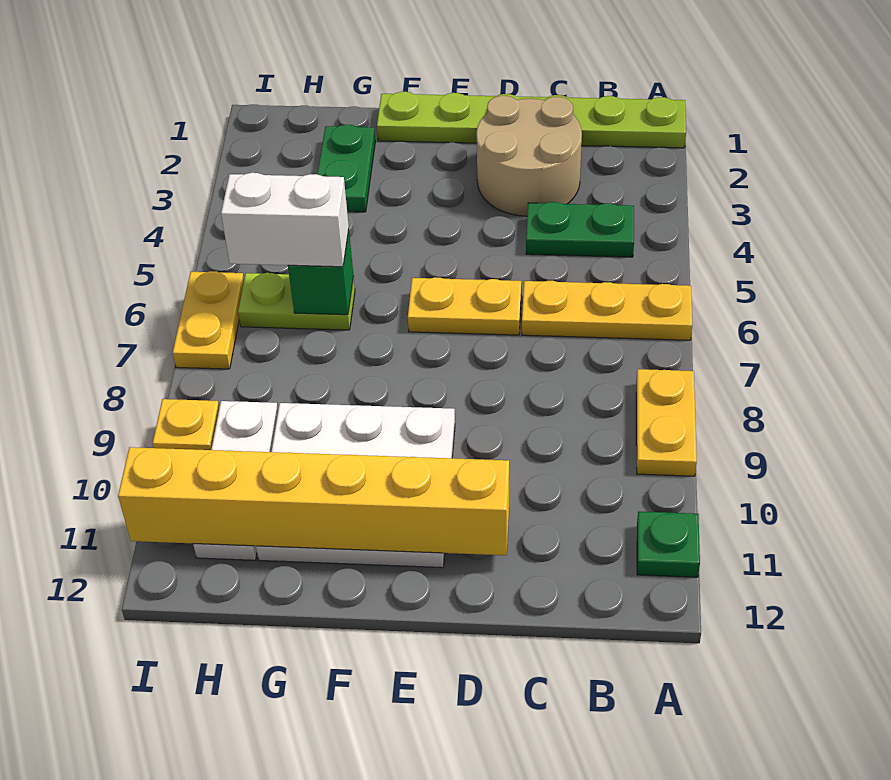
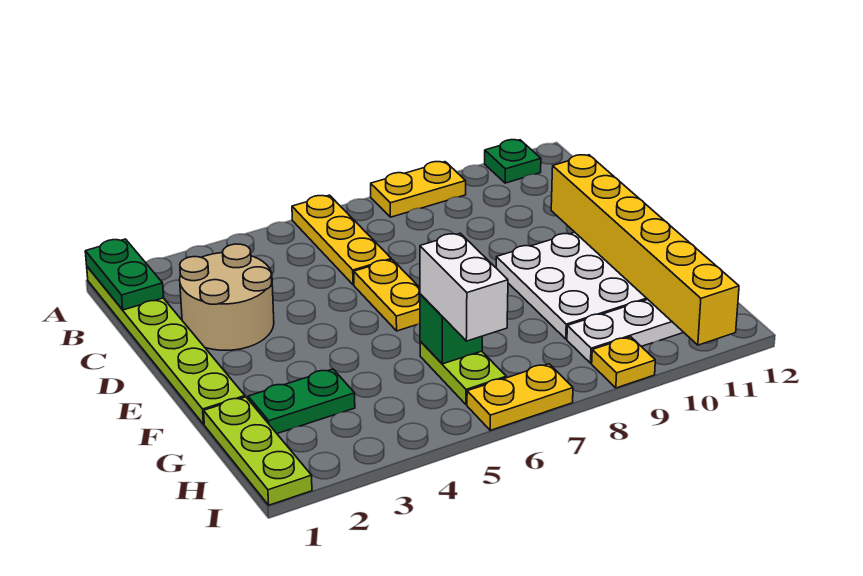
green plate B4:C4 level 1 -> green plate A1:B1 level 2
none -> lime plate G1:I1 level 1

